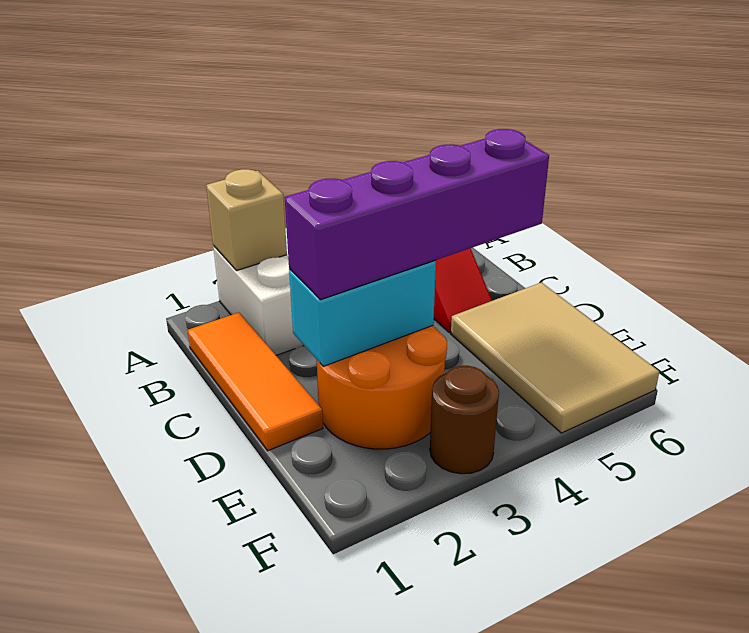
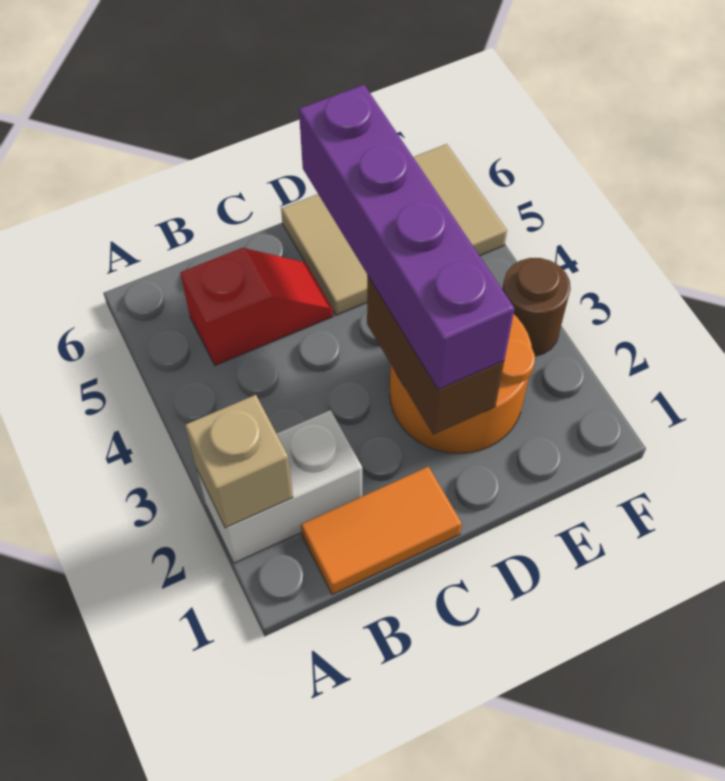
orange tile B1:D1 level 1 -> orange tile B1:C1 level 1
cyan brick D2:D3 level 2 -> brown brick D2:D3 level 2

